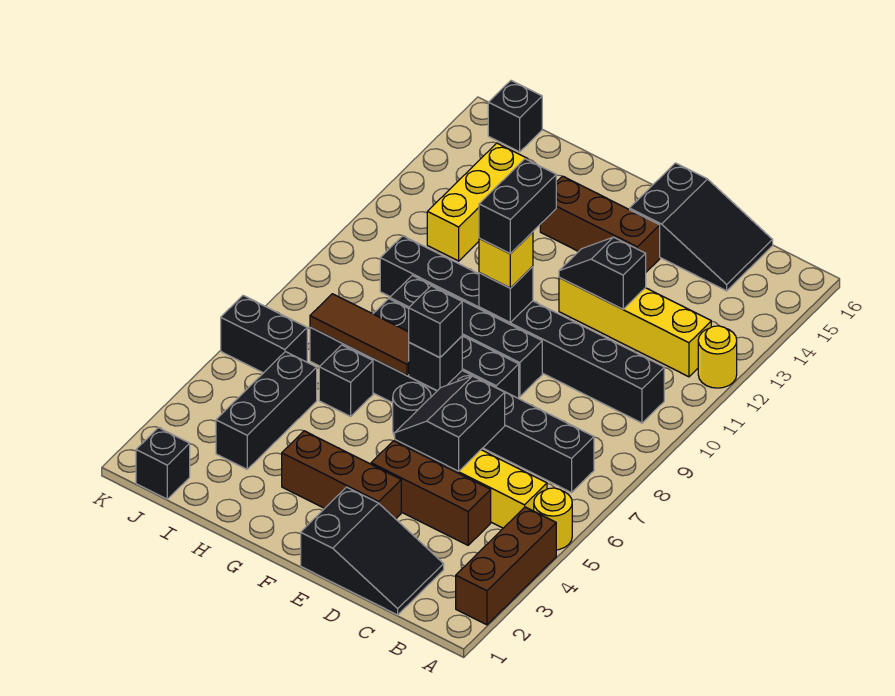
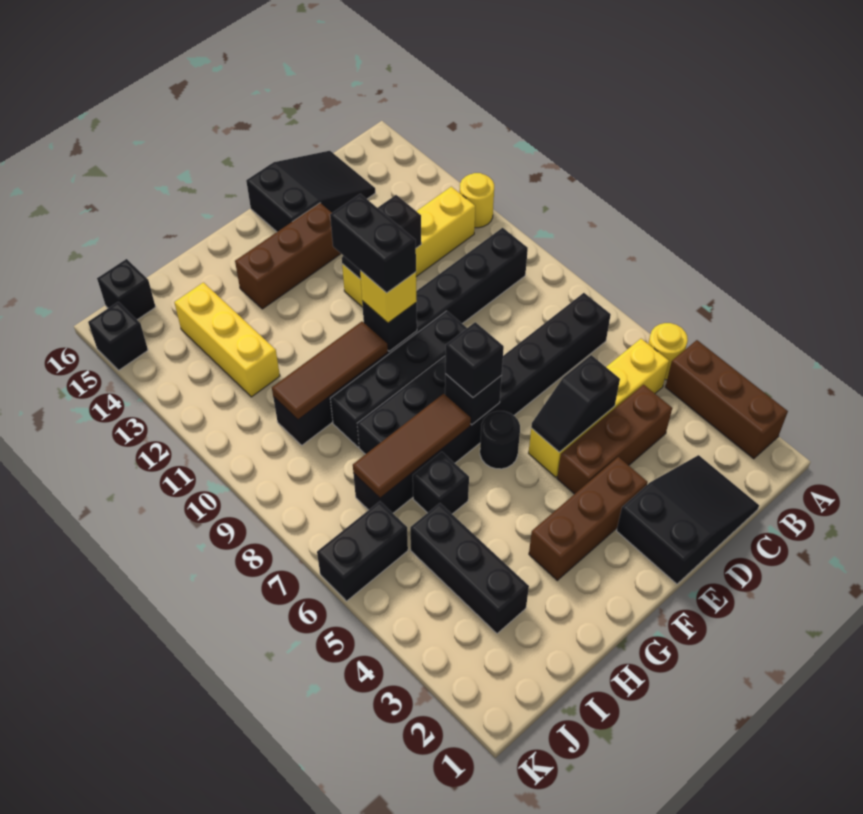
black slope D5:E6 level 2 top D -> black slope D5:E5 level 2 top D
none -> brown tile G10:I10 level 2
black brick J1 level 1 -> black brick K15 level 1

